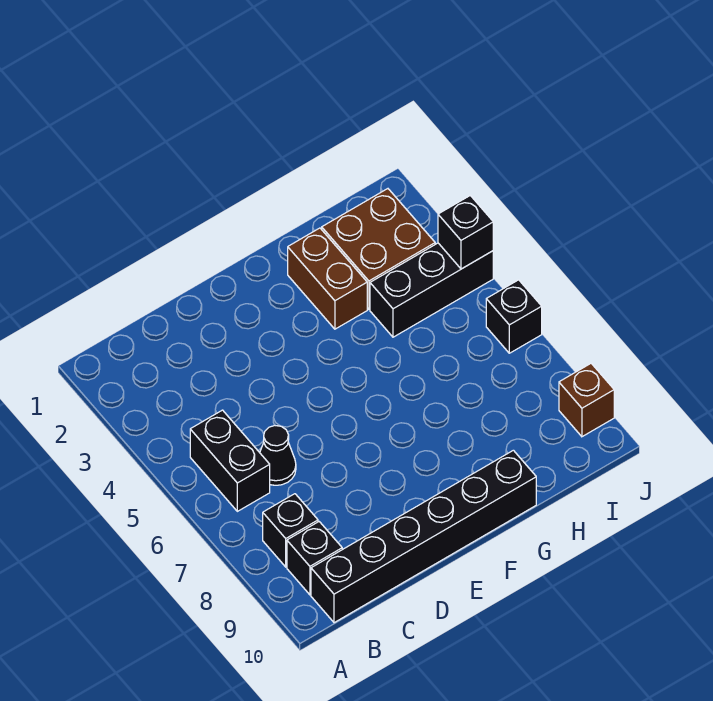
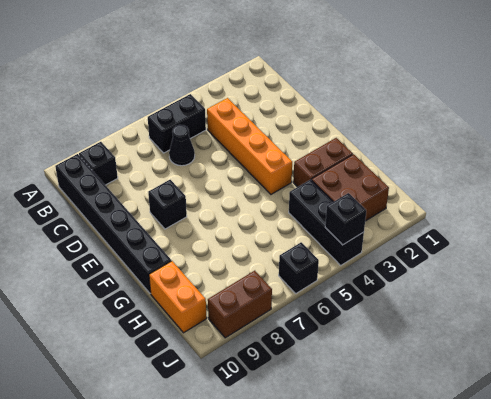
black brick B8 level 1 -> black brick E8 level 1
none -> orange brick C4:F4 level 1
none -> orange brick H10:I10 level 1
brown brick J9 level 1 -> brown brick J8:J9 level 1

